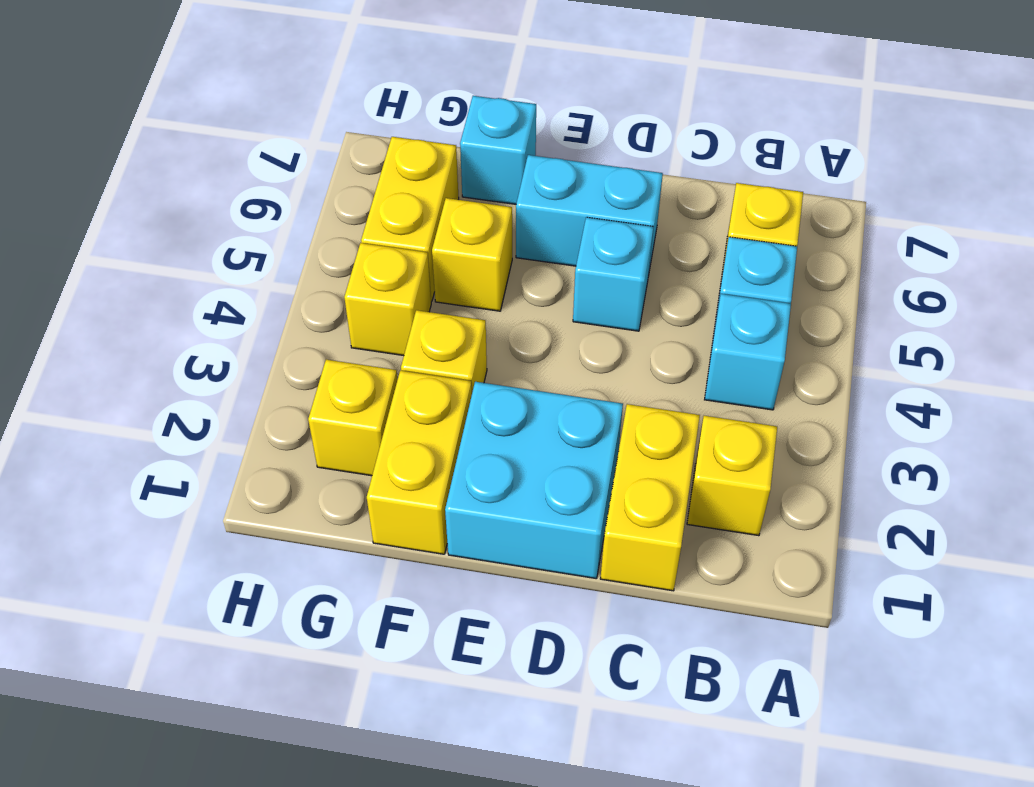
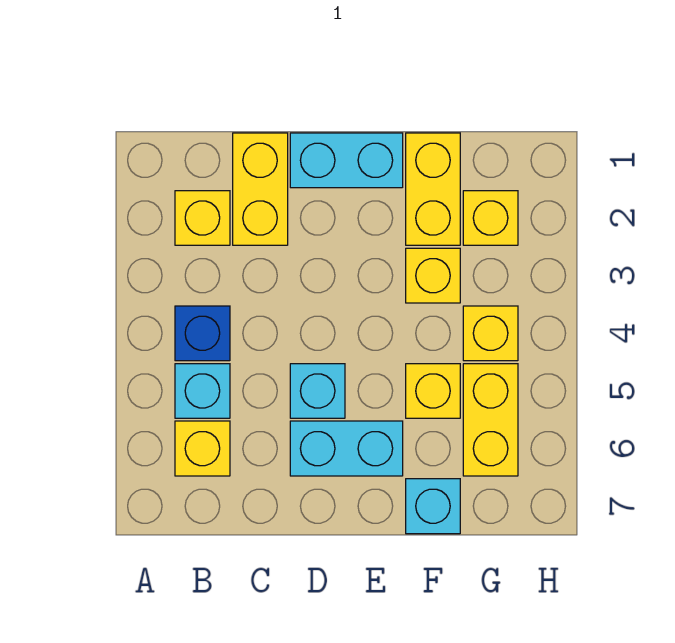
cyan brick B4 level 1 -> blue brick B4 level 1
cyan brick D1:E2 level 1 -> cyan brick D1:E1 level 1

